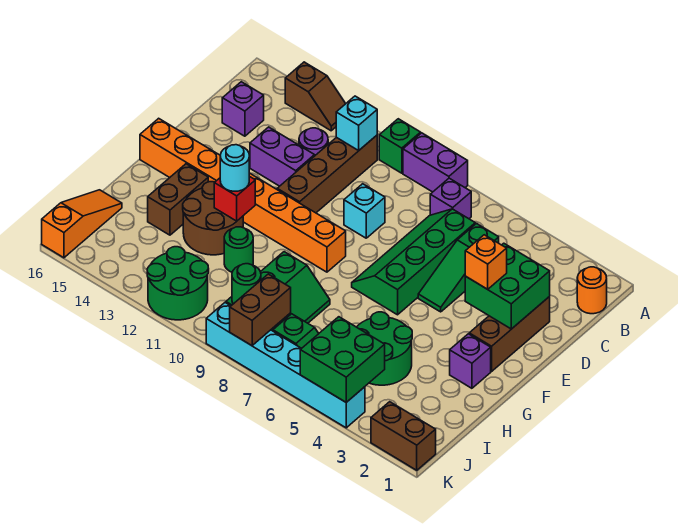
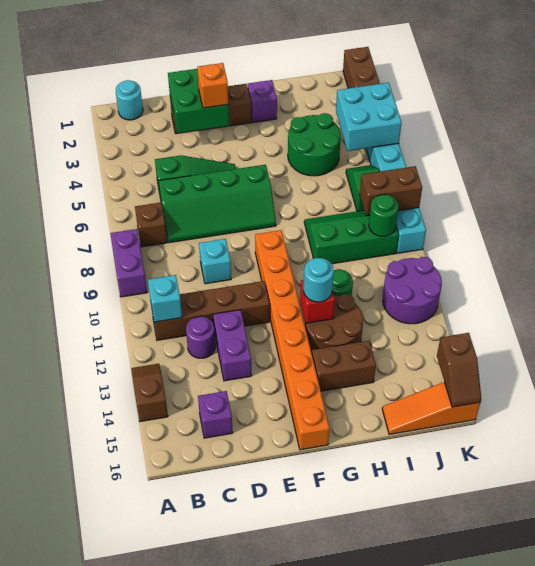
green brick A10 level 1 -> none
orange round brick B1 level 1 -> cyan round brick B1 level 1
purple brick B7 level 1 -> brown brick B7 level 1
green brick J4:K5 level 2 -> cyan brick J4:K5 level 2
green round brick J11:K12 level 1 -> purple round brick J11:K12 level 1
none -> brown slope K15:K16 level 2 top 15

